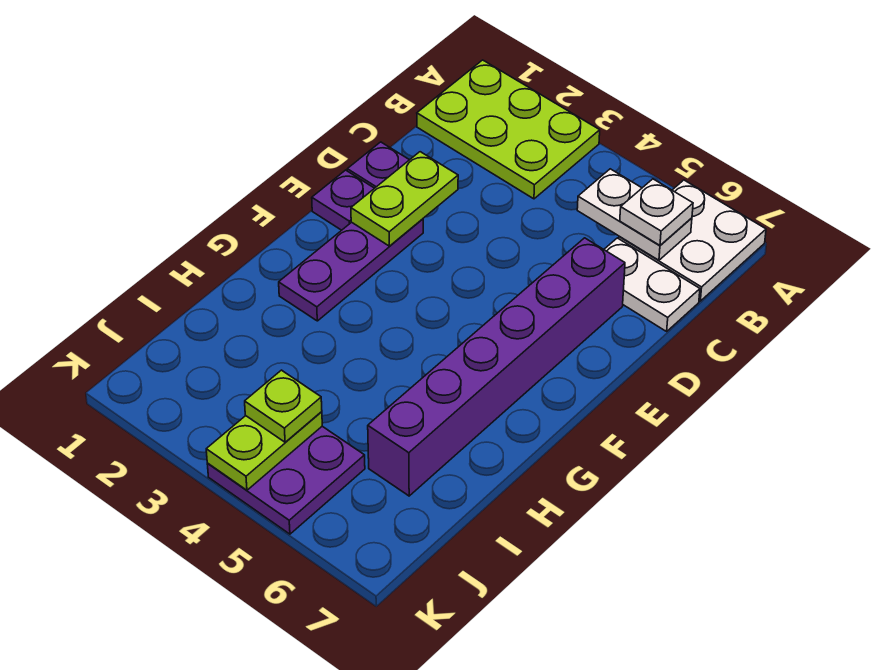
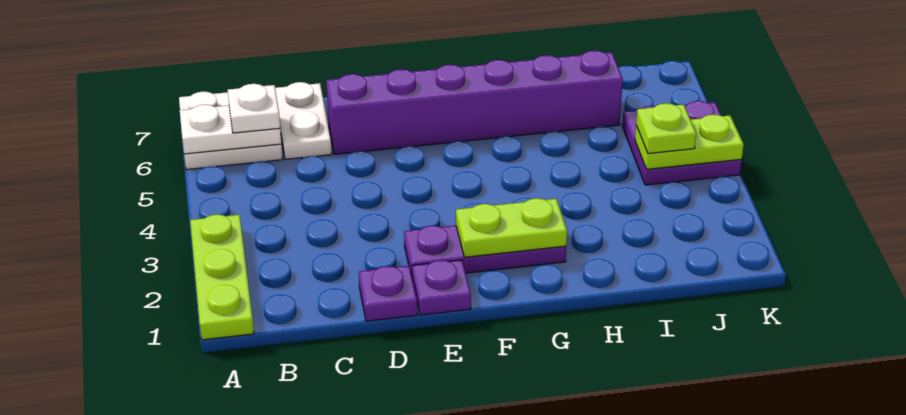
lime plate A1:B3 level 1 -> lime plate A1:A3 level 1
white plate B5:B6 level 2 -> white plate A6:B6 level 2
lime plate D2:E2 level 2 -> lime plate F2:G2 level 2

